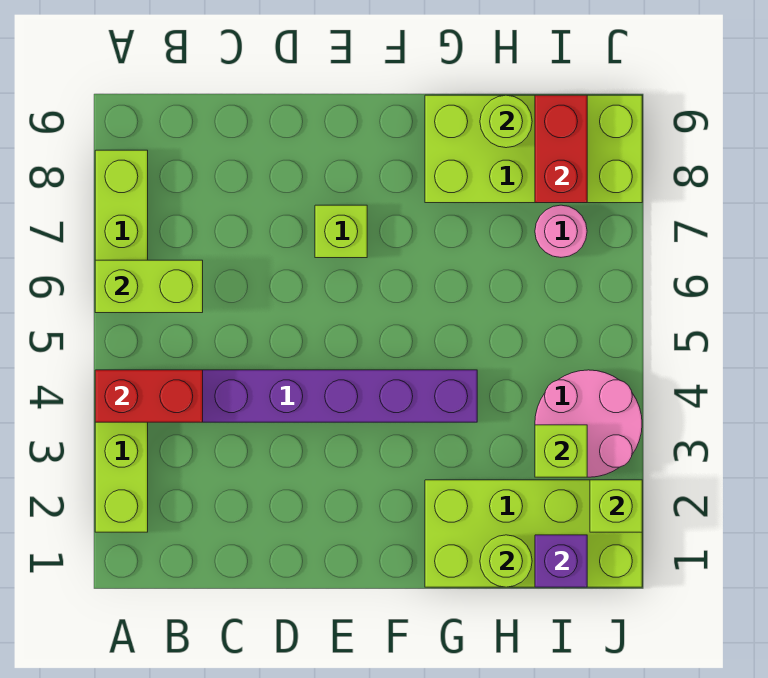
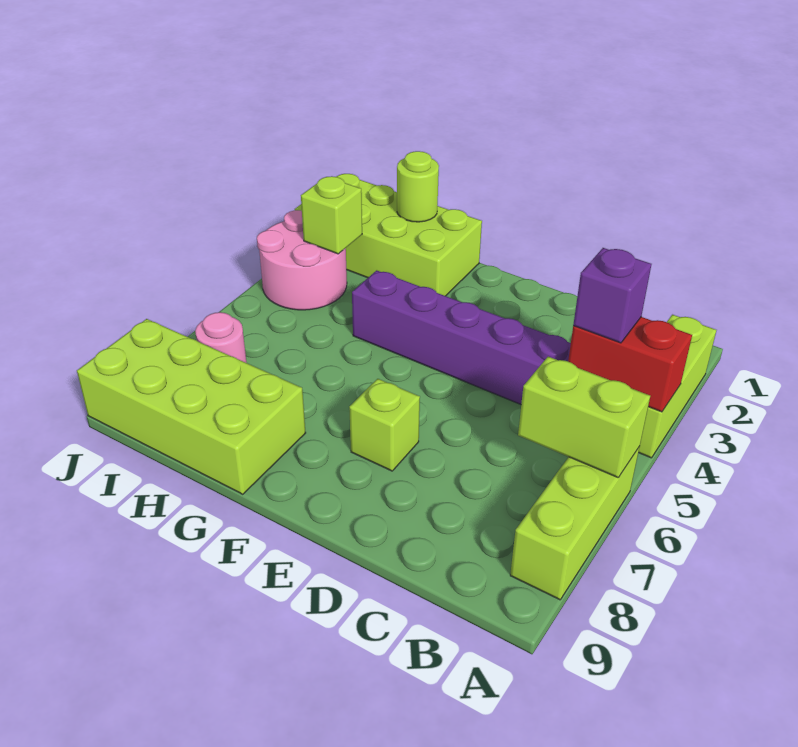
lime round brick H9 level 2 -> none
purple brick I1 level 2 -> purple brick B4 level 3
red brick I8:I9 level 2 -> none
lime brick J2 level 2 -> none

